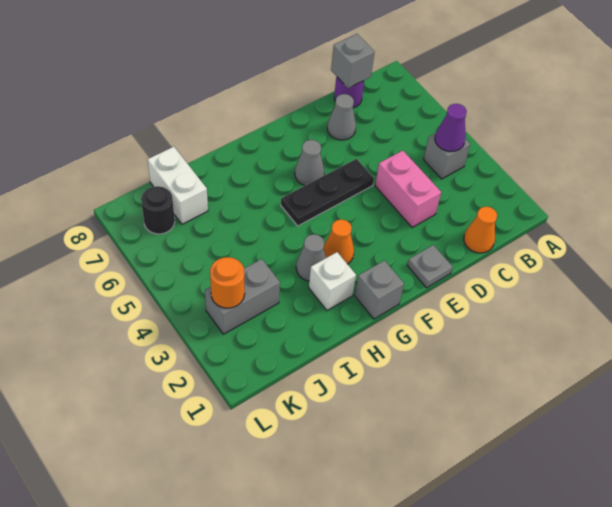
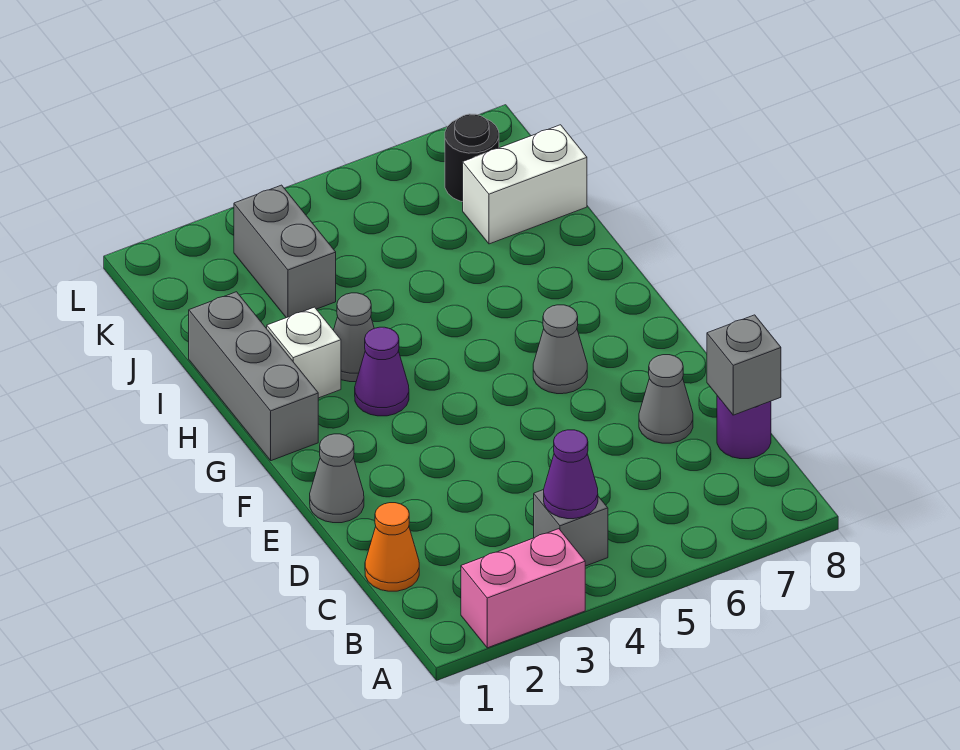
pink brick D3:D4 level 1 -> pink brick A2:A3 level 1
grey plate E1 level 1 -> grey cone E1 level 1
black plate E5:G5 level 1 -> none
grey brick G1 level 1 -> grey brick G1:I1 level 1
orange cone G3 level 1 -> purple cone G3 level 1
orange round brick K3 level 2 -> none

